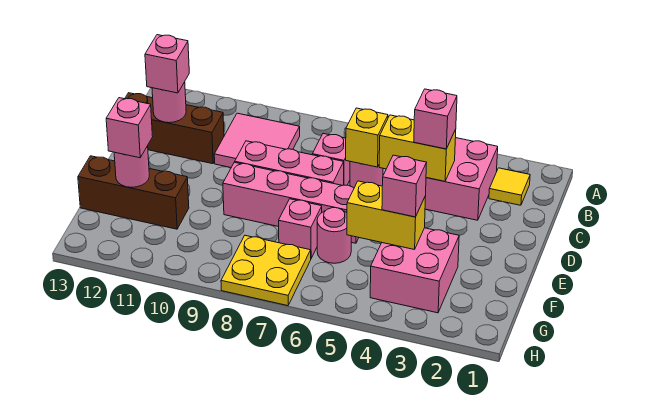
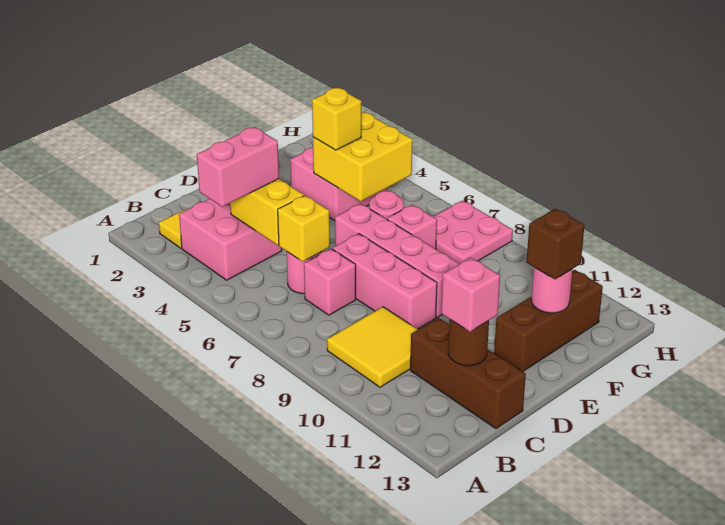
pink tile B9:C10 level 1 -> yellow tile B9:C10 level 1
pink brick C4 level 3 -> pink brick B4:C4 level 3
pink round brick C12 level 2 -> brown round brick C12 level 2
yellow brick F4:F5 level 2 -> yellow brick F4:G5 level 2
pink brick F4 level 3 -> yellow brick F4 level 3
brown brick F11:F13 level 1 -> brown brick E12:G12 level 1
pink brick F12 level 3 -> brown brick F12 level 3
yellow plate G7:H8 level 1 -> pink plate G7:H8 level 1

